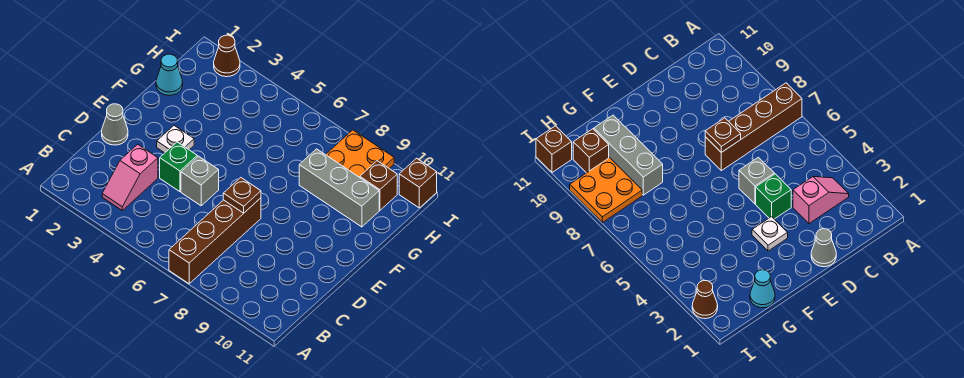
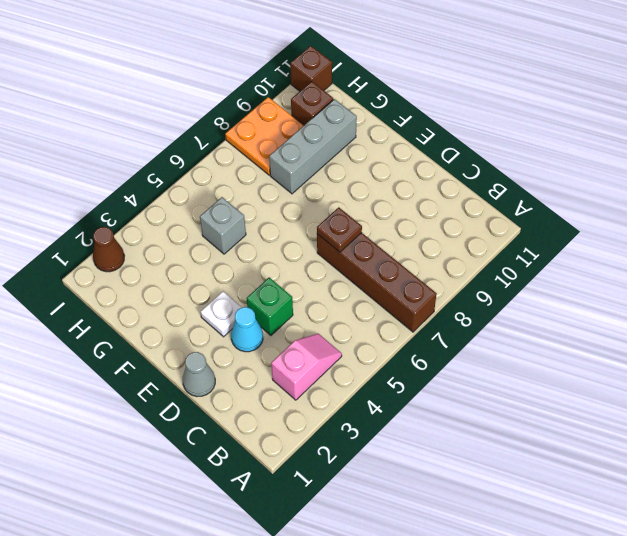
pink slope B3:C3 level 1 top C -> pink slope B3:B4 level 1 top 3
grey brick D5 level 1 -> grey brick G5 level 1
cyan cone G1 level 1 -> cyan cone D3 level 1

